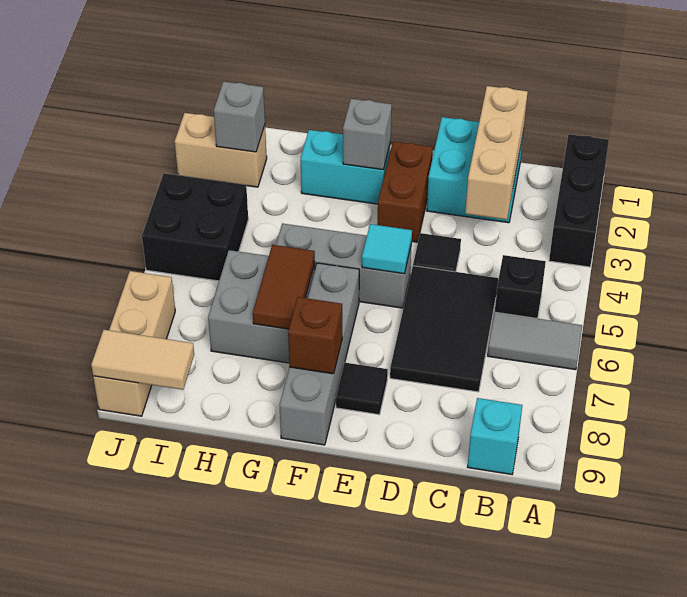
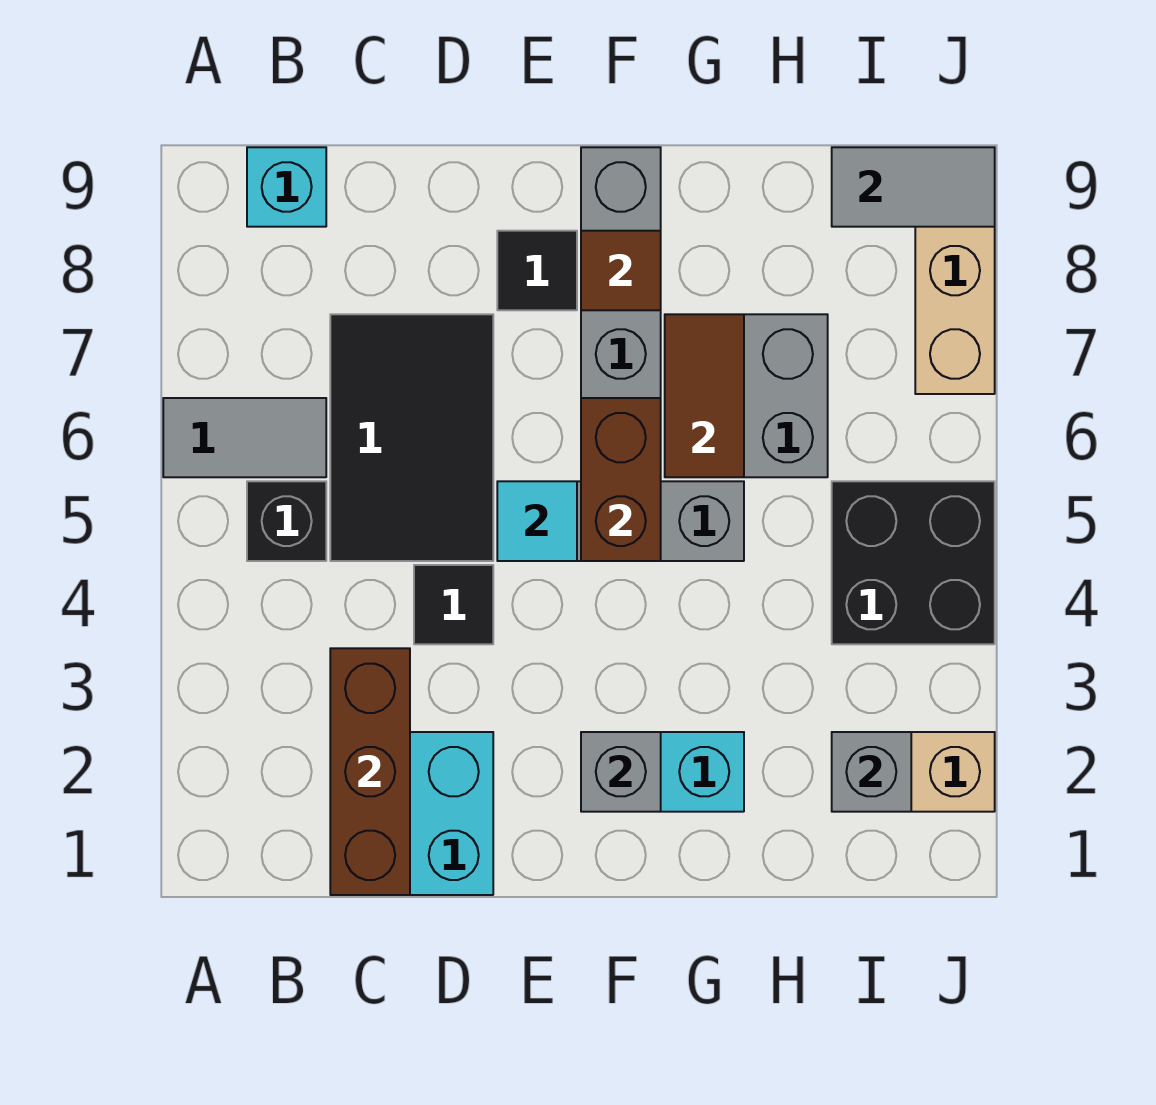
black brick A1:A3 level 1 -> none
tan brick C1:C3 level 2 -> brown brick C1:C3 level 2
brown brick E2:E3 level 1 -> brown brick F5:F6 level 2
brown brick F8 level 2 -> brown tile F8 level 2
tan tile I9:J9 level 2 -> grey tile I9:J9 level 2

